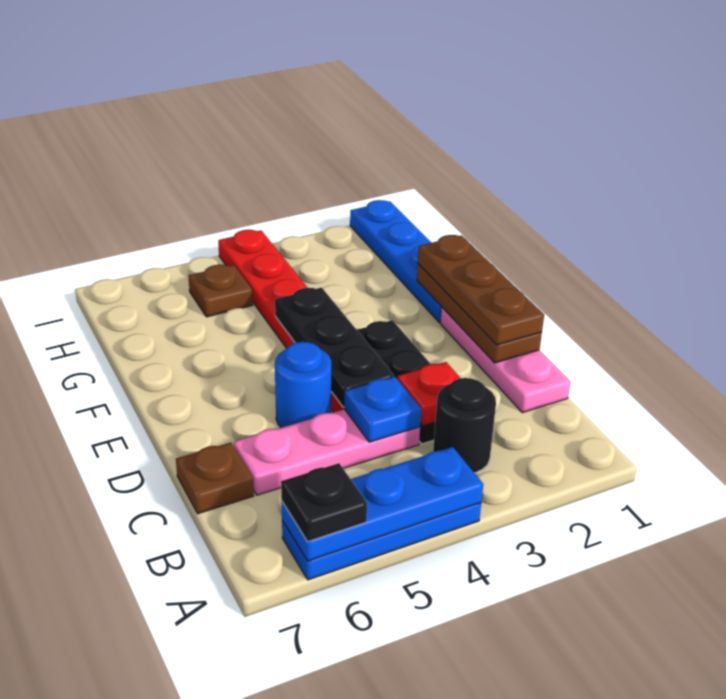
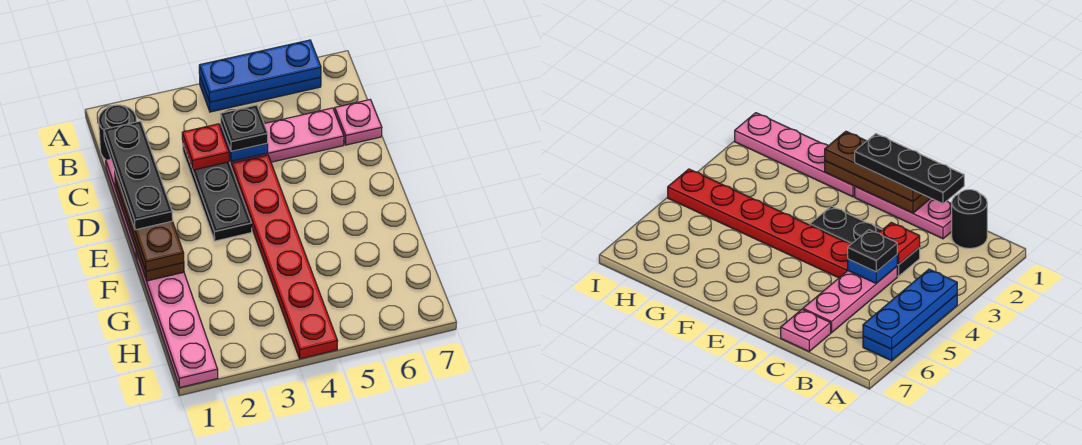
black plate A6 level 3 -> black plate C4 level 3
black round brick B3 level 1 -> black round brick B1 level 1
brown plate C7 level 1 -> pink plate C7 level 1
black plate D4:F4 level 2 -> black plate C1:E1 level 4
blue round brick D5 level 1 -> none
blue plate F1:I1 level 1 -> pink plate F1:I1 level 1
brown plate H5 level 1 -> none

